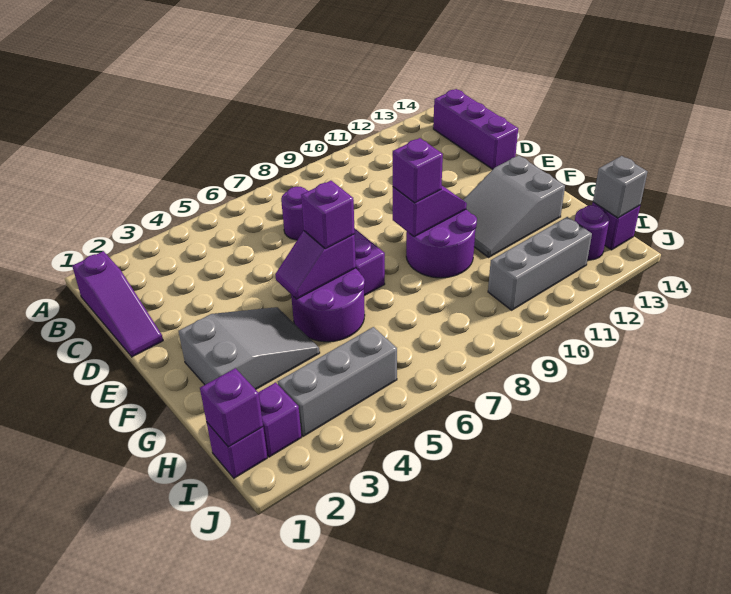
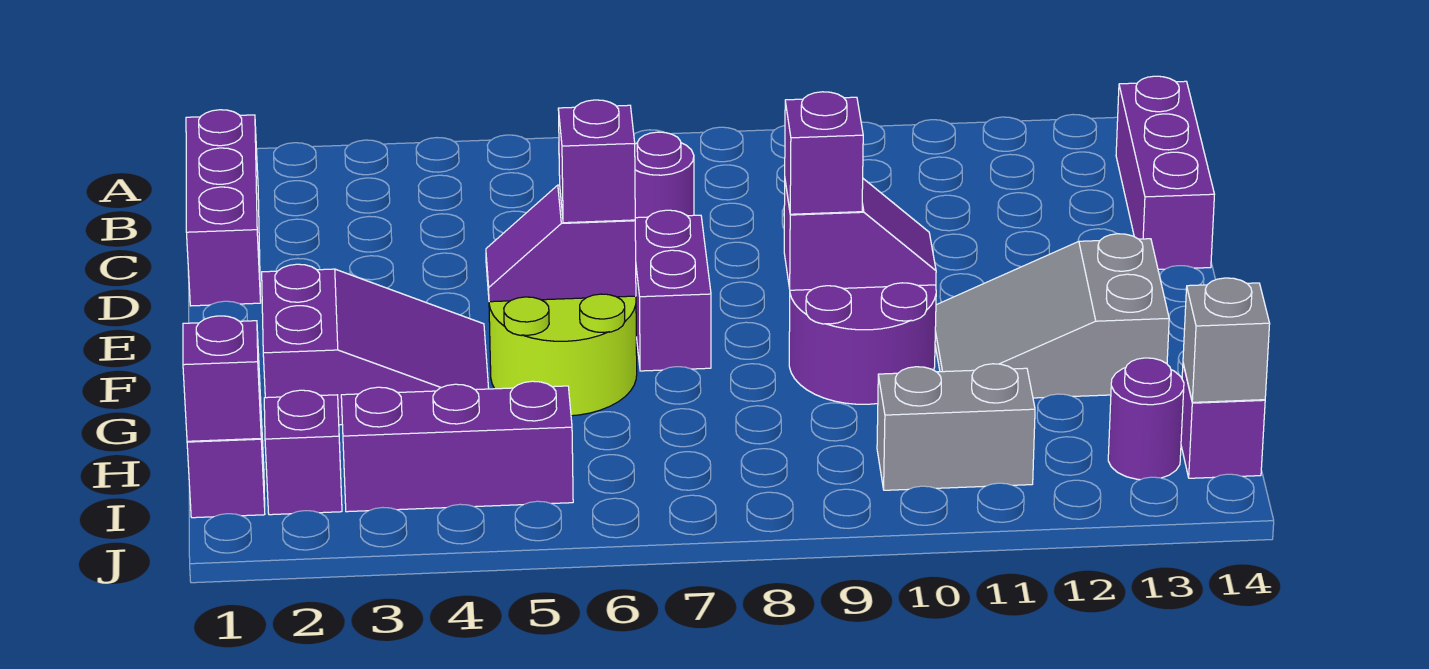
purple slope B1:D1 level 1 top B -> purple brick B1:D1 level 1
grey slope F2:G4 level 1 top 2 -> purple slope F2:G4 level 1 top 2
purple round brick F5:G6 level 1 -> lime round brick F5:G6 level 1
grey brick I3:I5 level 1 -> purple brick I3:I5 level 1
grey brick I10:I12 level 1 -> grey brick I10:I11 level 1

